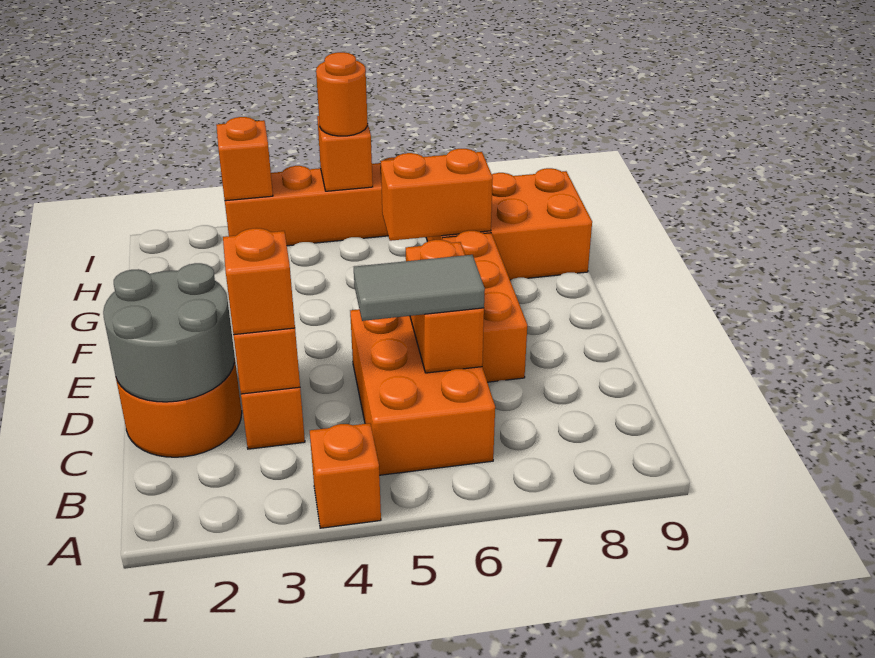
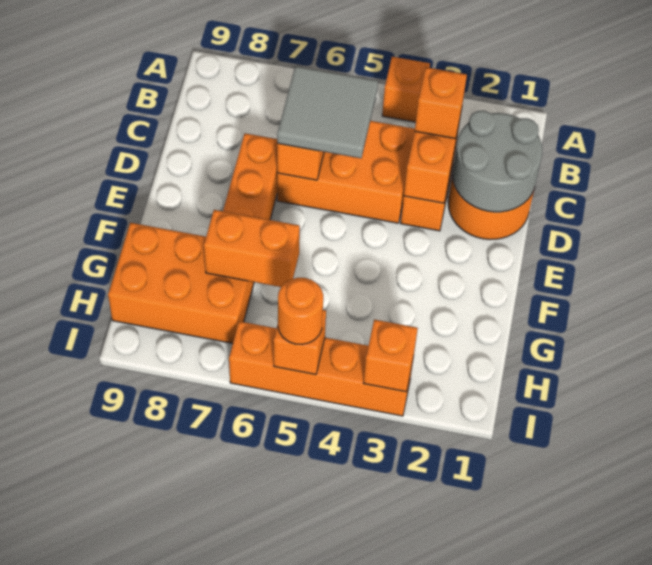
orange brick B5:D6 level 1 -> orange brick C4:D6 level 1
grey tile C5:C6 level 3 -> grey tile C5:D6 level 3

